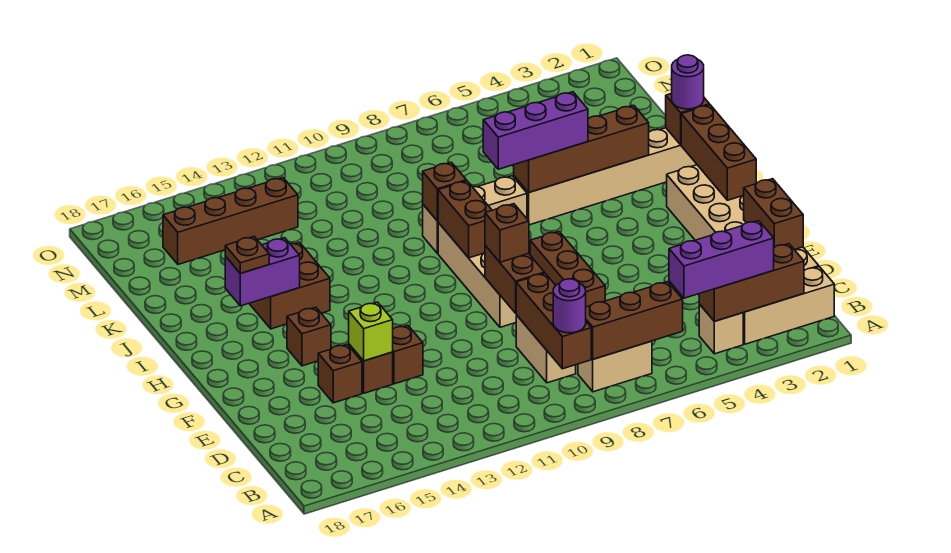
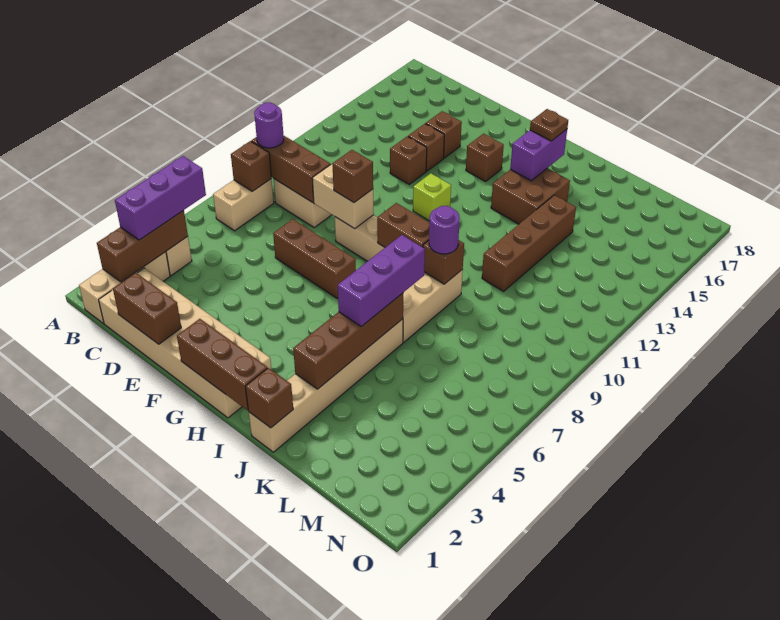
brown brick B6:B8 level 2 -> brown brick B8 level 2
brown brick E9:F9 level 2 -> tan brick E9:F9 level 2
lime brick E14 level 2 -> lime brick G12 level 1
purple round brick J1 level 3 -> purple round brick J9 level 3
brown brick M13:M16 level 1 -> brown brick K11:K14 level 1

